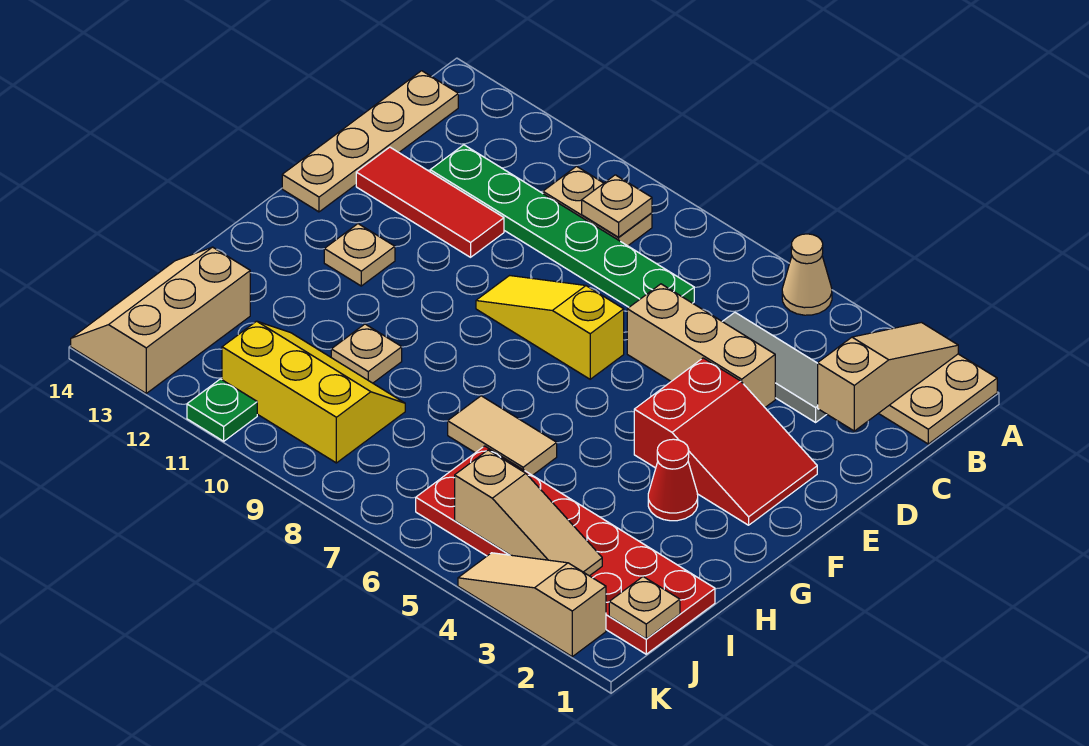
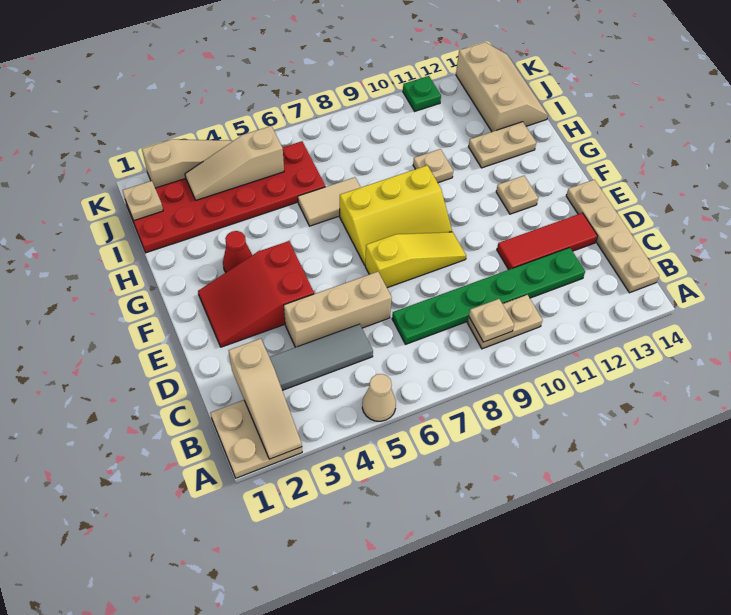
none -> tan plate H12:H13 level 1
yellow slope I9:J11 level 1 top J -> yellow slope F7:G9 level 1 top G

